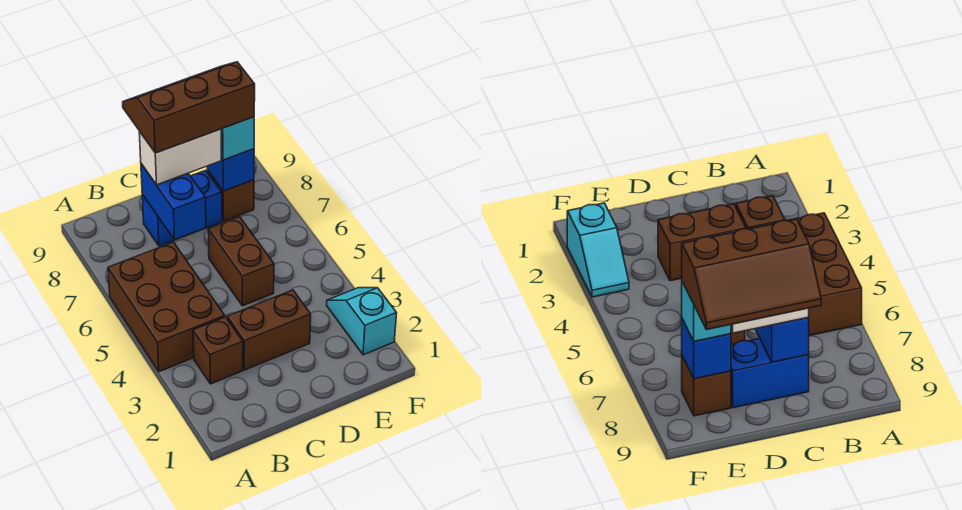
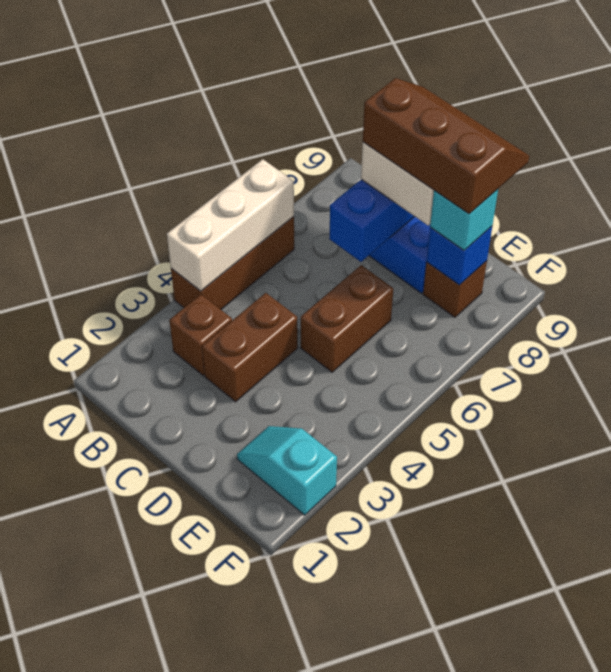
brown brick A4:B6 level 1 -> brown brick A4:A6 level 1
none -> white brick A4:A6 level 2
brown brick C3:D3 level 1 -> brown brick C3:C4 level 1
cyan slope F2:F3 level 1 top 2 -> cyan slope E2:F2 level 1 top F

